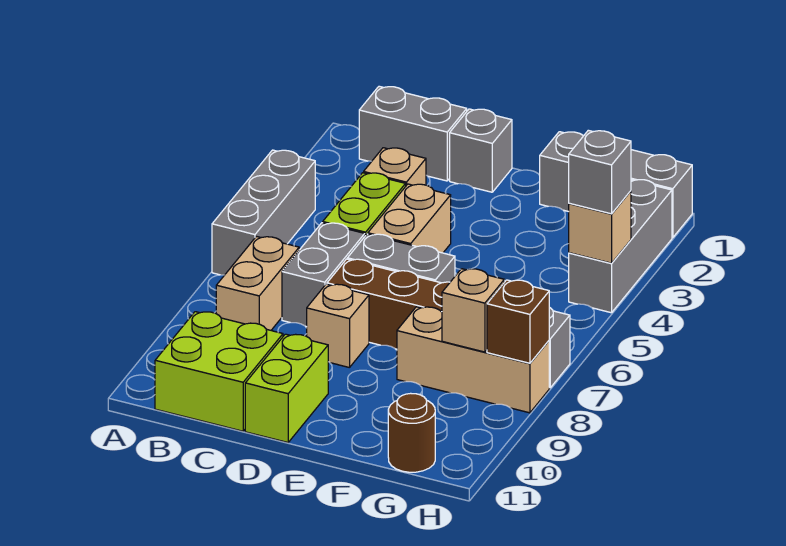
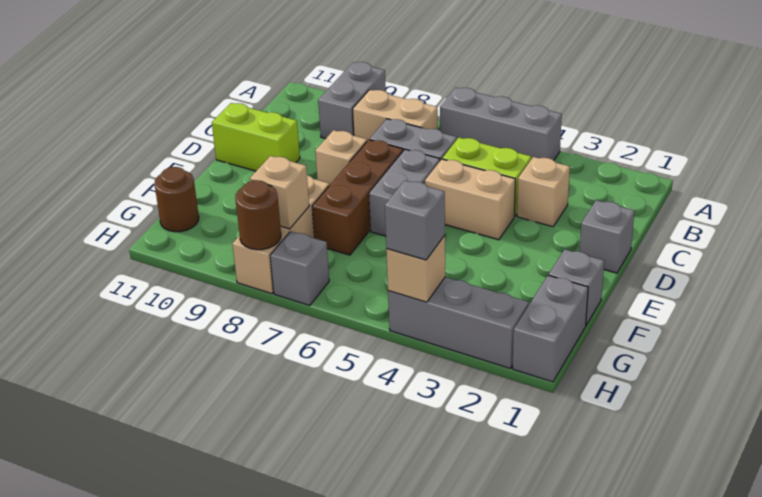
grey brick B1:C1 level 1 -> grey brick A9:B9 level 1
lime brick B10:C11 level 1 -> none
brown brick H8 level 2 -> brown round brick H8 level 2

